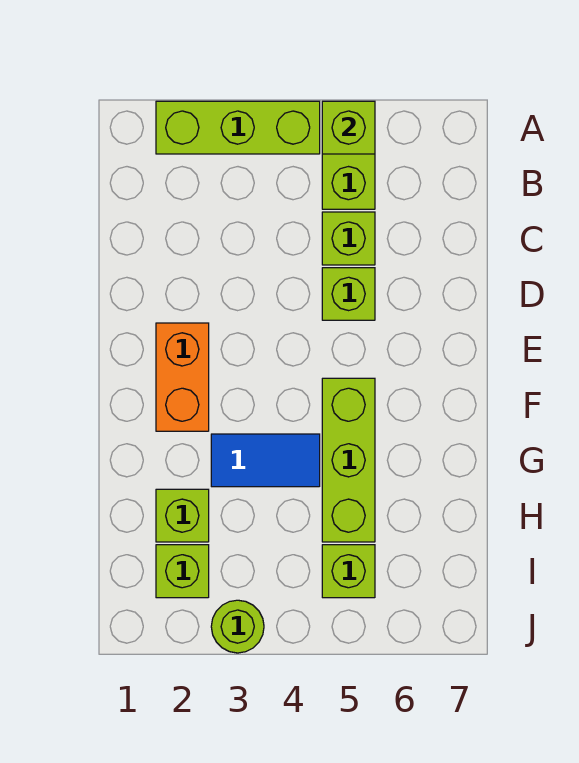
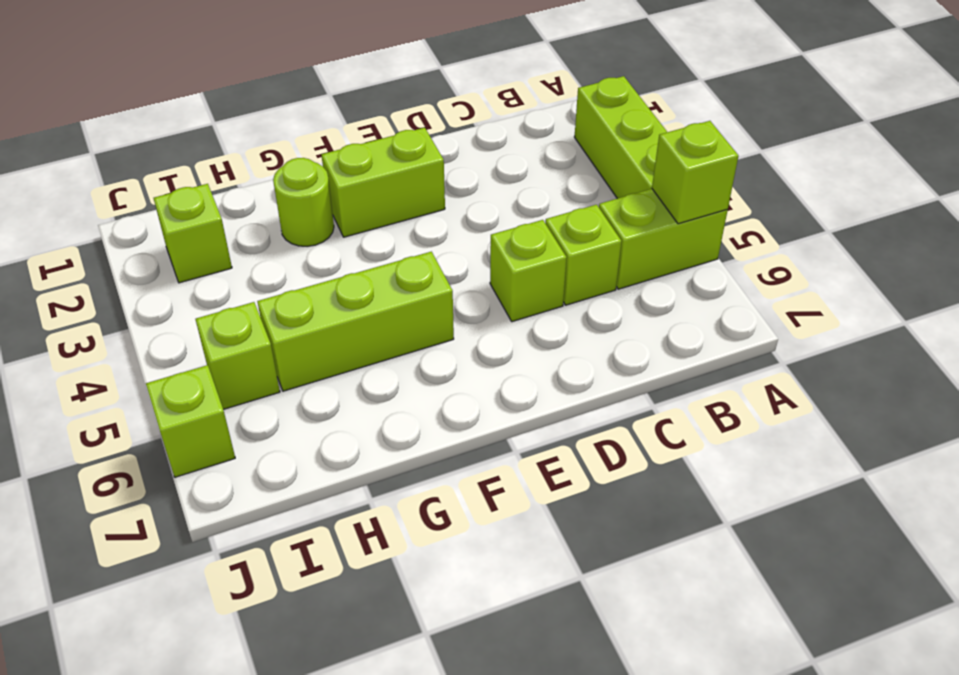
orange brick E2:F2 level 1 -> lime brick E2:F2 level 1
blue tile G3:G4 level 1 -> none
lime brick H2 level 1 -> lime brick J6 level 1
lime round brick J3 level 1 -> lime round brick G2 level 1

